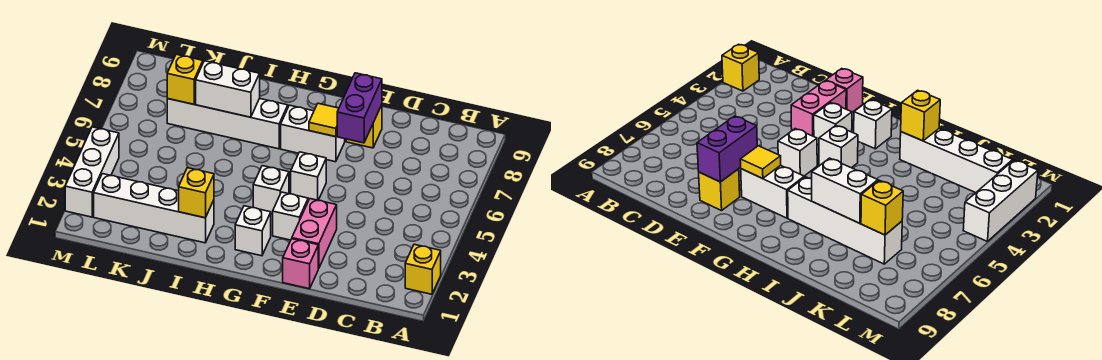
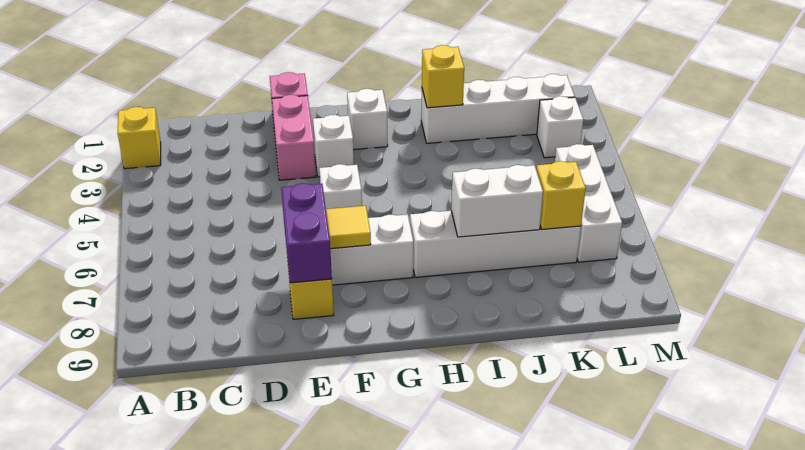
white brick G4 level 1 -> white brick L3 level 1
white brick M2:M4 level 1 -> white brick L5:L7 level 1

